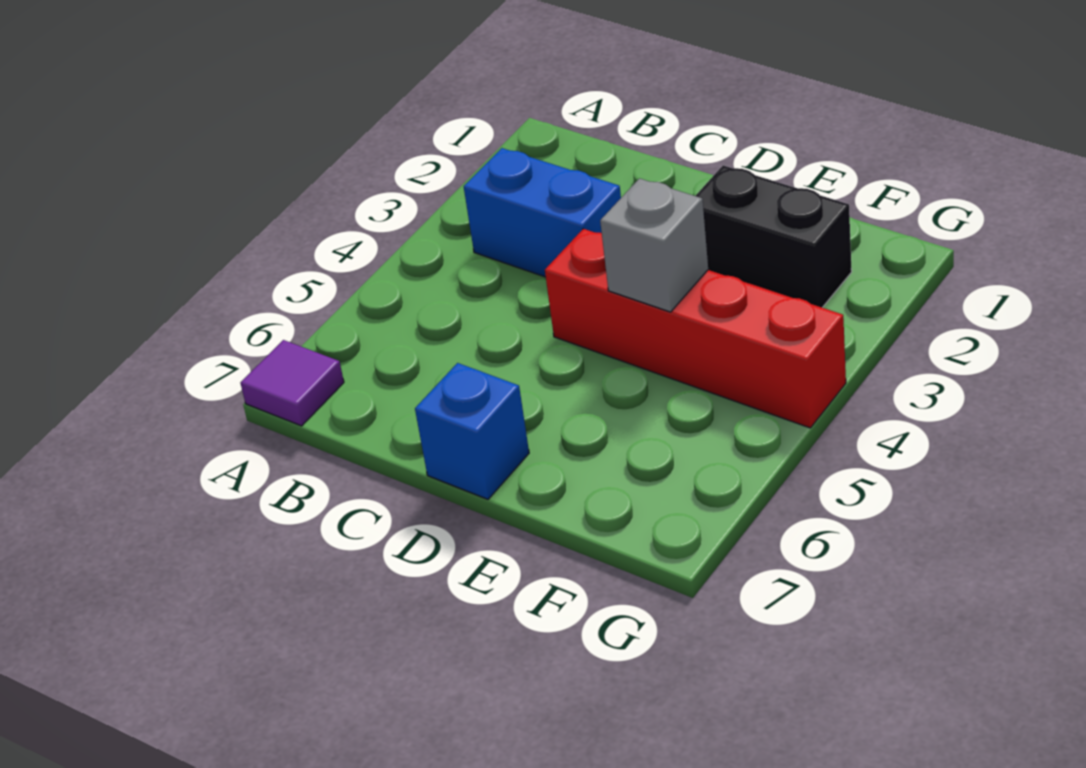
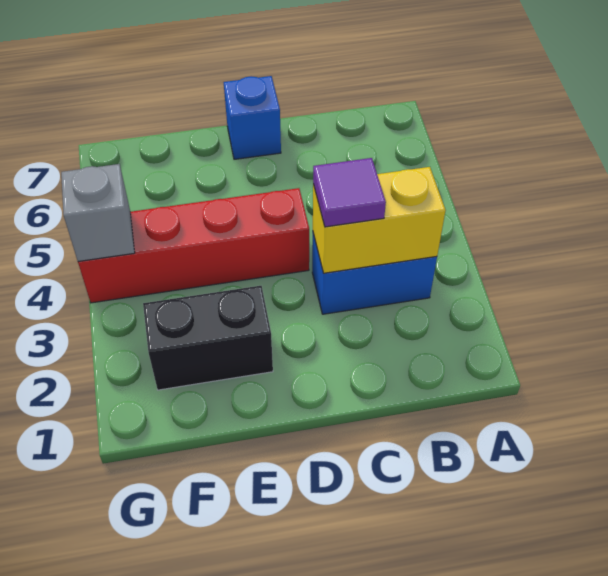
purple tile A7 level 1 -> purple tile C3 level 3
none -> yellow brick B3:C3 level 2
grey brick E4 level 2 -> grey brick G4 level 2

